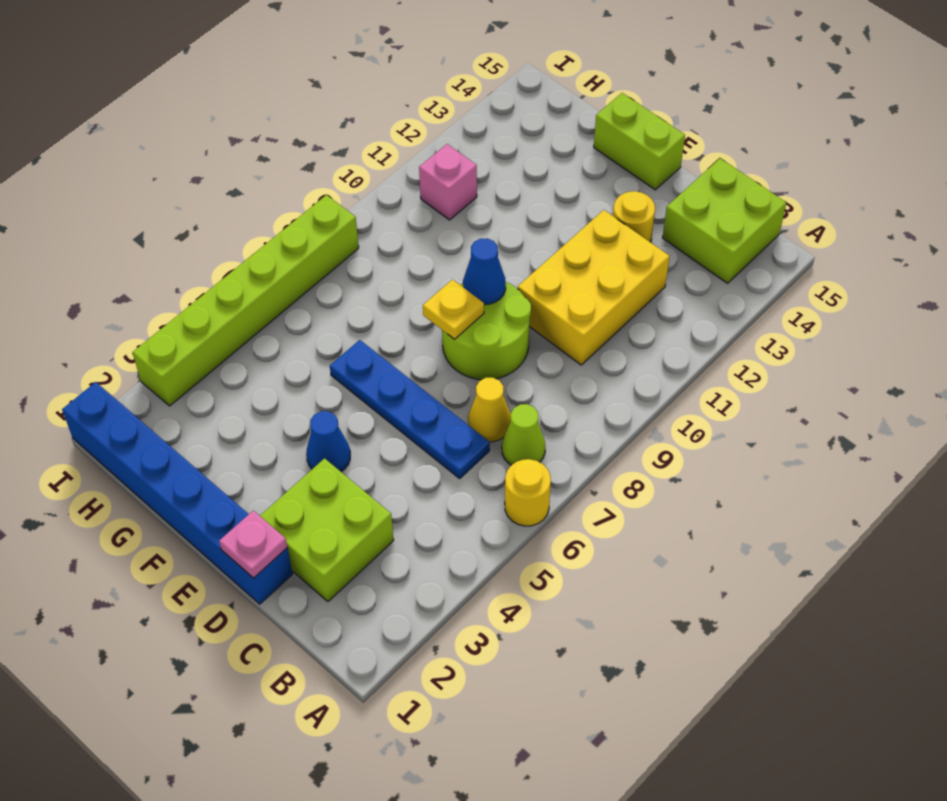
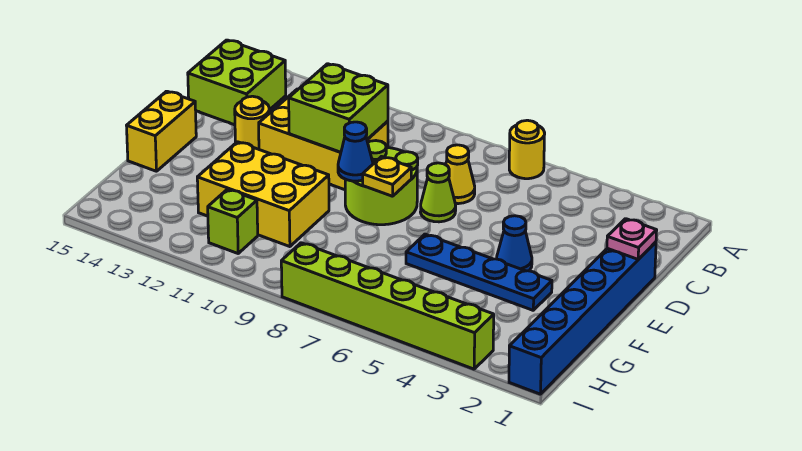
lime cone B7 level 1 -> lime cone D7 level 1
lime brick C2:D3 level 1 -> lime brick C10:D11 level 2
blue plate C6:F6 level 1 -> blue plate F3:F6 level 1
lime brick E15:F15 level 1 -> yellow brick E15:F15 level 1
none -> yellow brick F10:G12 level 1
pink brick H11 level 1 -> lime brick H11 level 1

